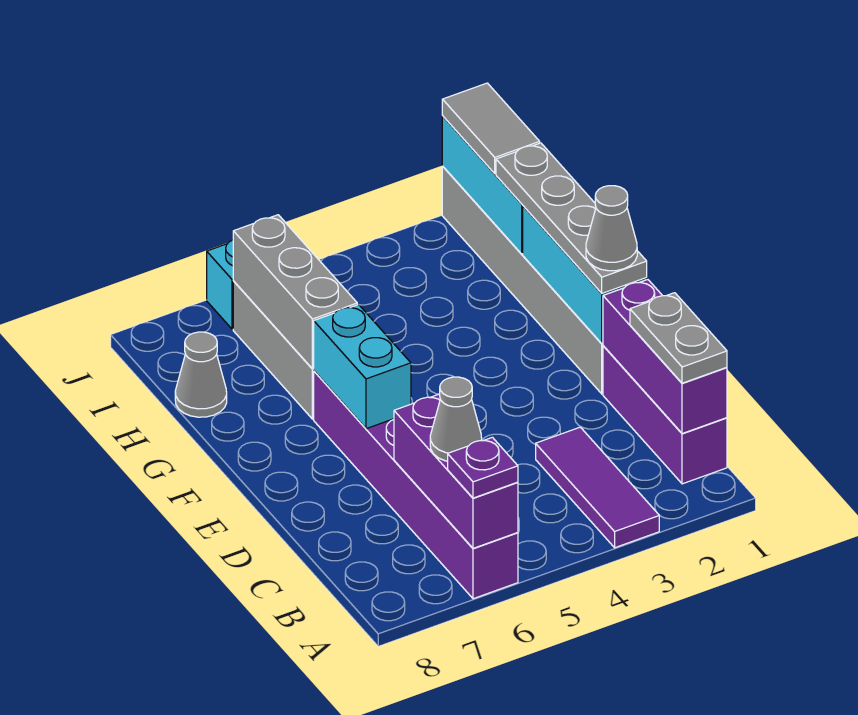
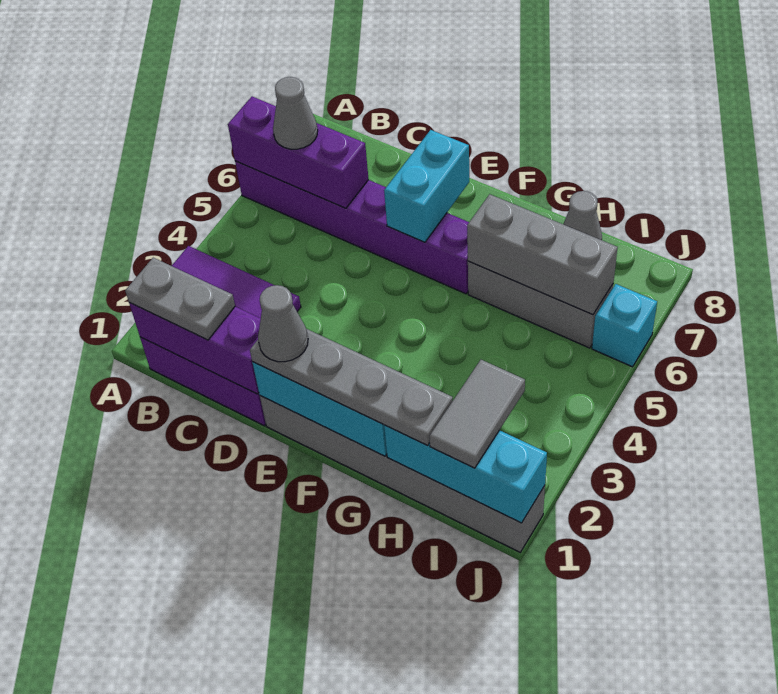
purple plate A6 level 3 -> none
cyan brick E6:F6 level 2 -> cyan brick E6:E7 level 2
grey tile I1:J1 level 3 -> grey tile I1:I2 level 3

